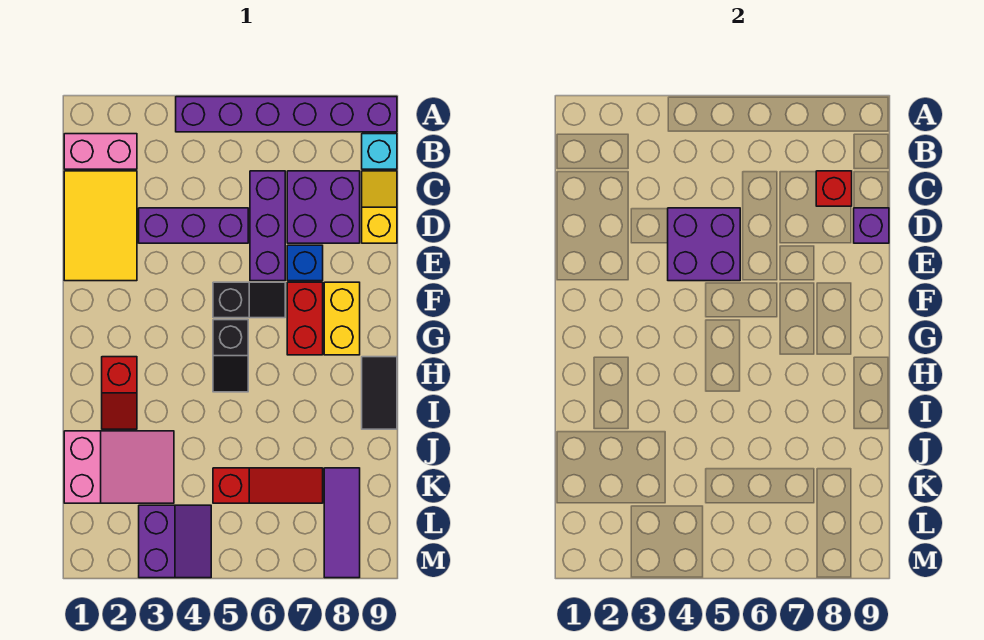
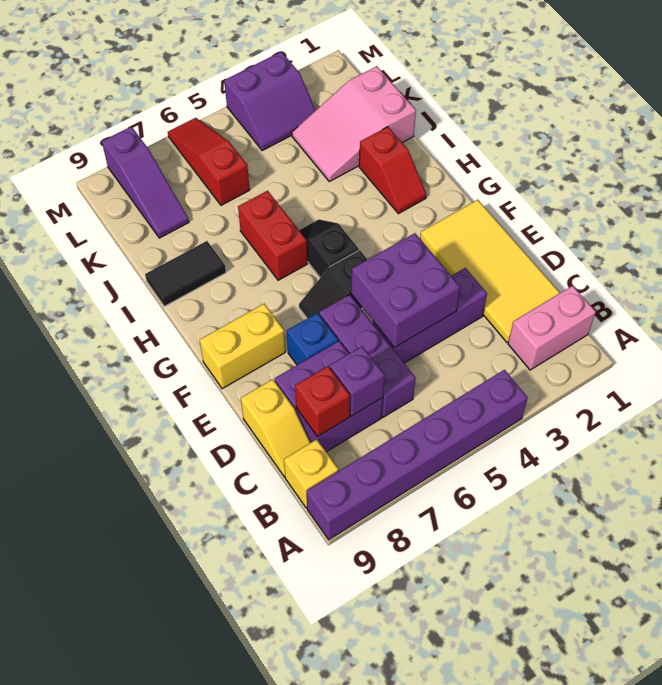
cyan brick B9 level 1 -> yellow brick B9 level 1
yellow tile C1:E2 level 1 -> yellow tile C1:F2 level 1
purple brick D9 level 2 -> purple brick C7 level 2
red brick F7:G7 level 1 -> red brick H6:I6 level 1
yellow brick F8:G8 level 1 -> yellow brick F8:F9 level 1
red slope H2:I2 level 1 top H -> red slope H2:I2 level 1 top I
black tile H9:I9 level 1 -> black tile I8:I9 level 1
red slope K5:K7 level 1 top 5 -> red slope K6:M6 level 1 top K
purple tile K8:M8 level 1 -> purple slope K8:M8 level 1 top M
purple slope L3:M4 level 1 top 3 -> purple slope L3:M4 level 1 top M

